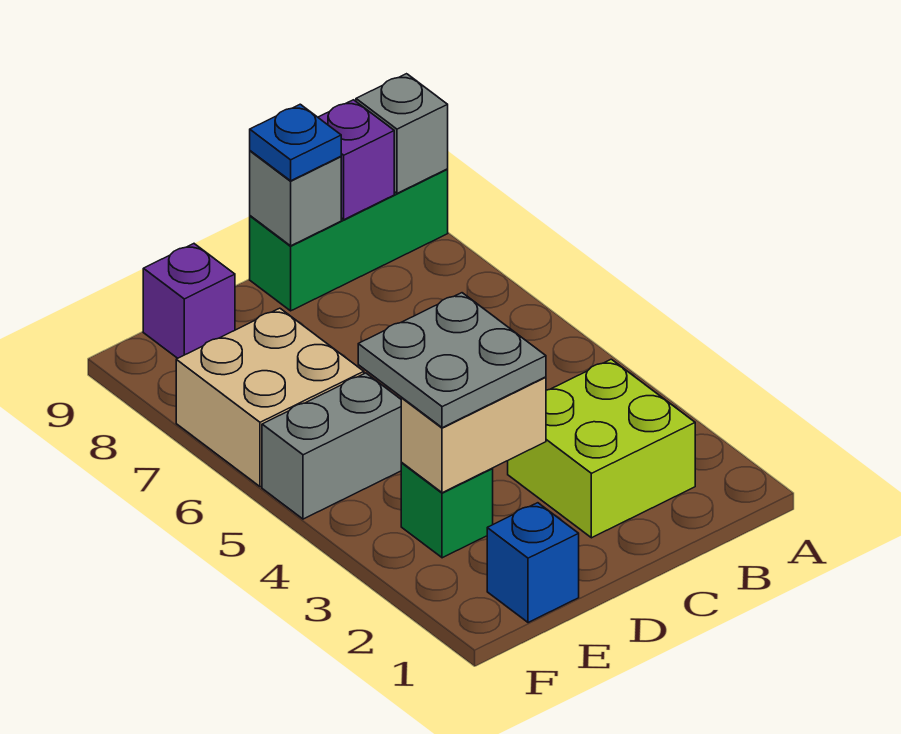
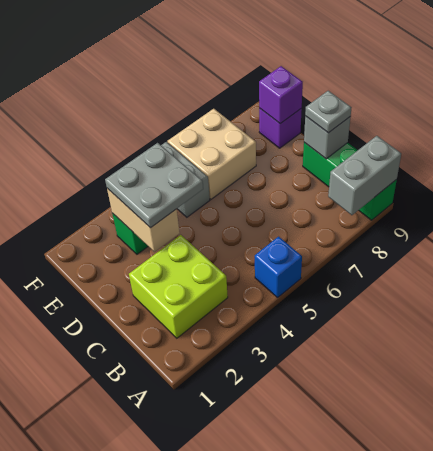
grey brick A9 level 2 -> grey brick A8:A9 level 2
purple brick B9 level 2 -> purple brick E9 level 2
blue plate C9 level 3 -> grey plate C9 level 3
blue brick E1 level 1 -> blue brick A5 level 1

